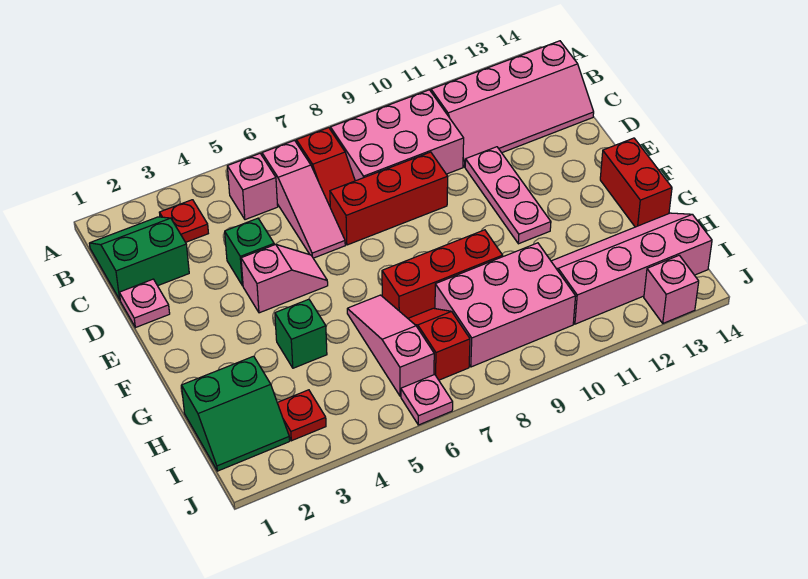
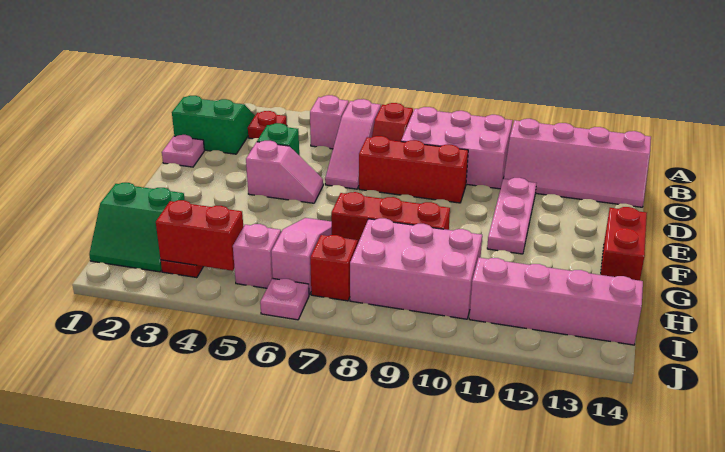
green brick G4 level 1 -> none
none -> red brick I3:I4 level 2
pink brick J13 level 1 -> pink brick I5 level 1

